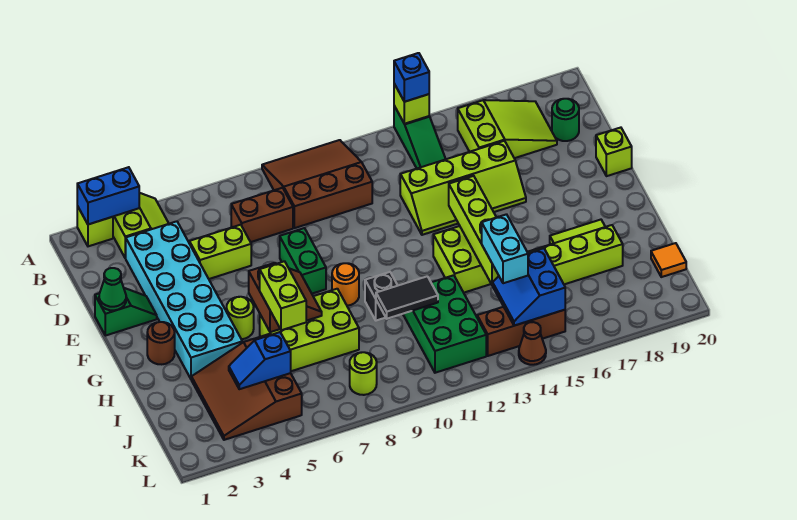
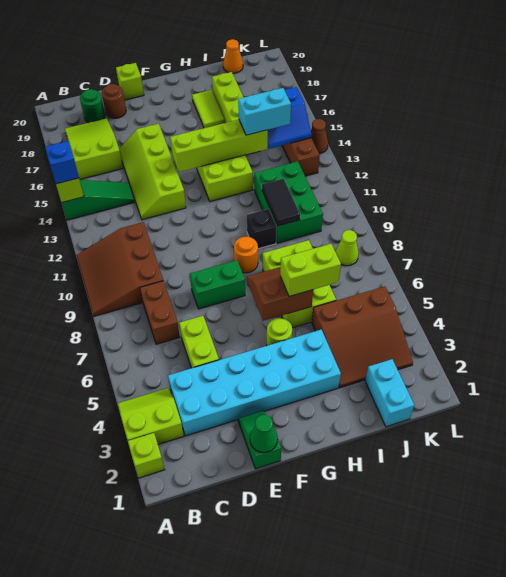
blue brick A2:A3 level 2 -> none
lime slope D13:E16 level 1 top D -> lime slope D13:E16 level 1 top E
brown round brick G2 level 1 -> brown round brick D19 level 1
green brick I11:K12 level 1 -> green brick I10:J12 level 1
none -> cyan brick J1:J2 level 1
blue slope J4:J5 level 2 top 5 -> none
orange tile J20 level 1 -> orange cone J20 level 1
lime round brick K8 level 1 -> lime cone K8 level 1

